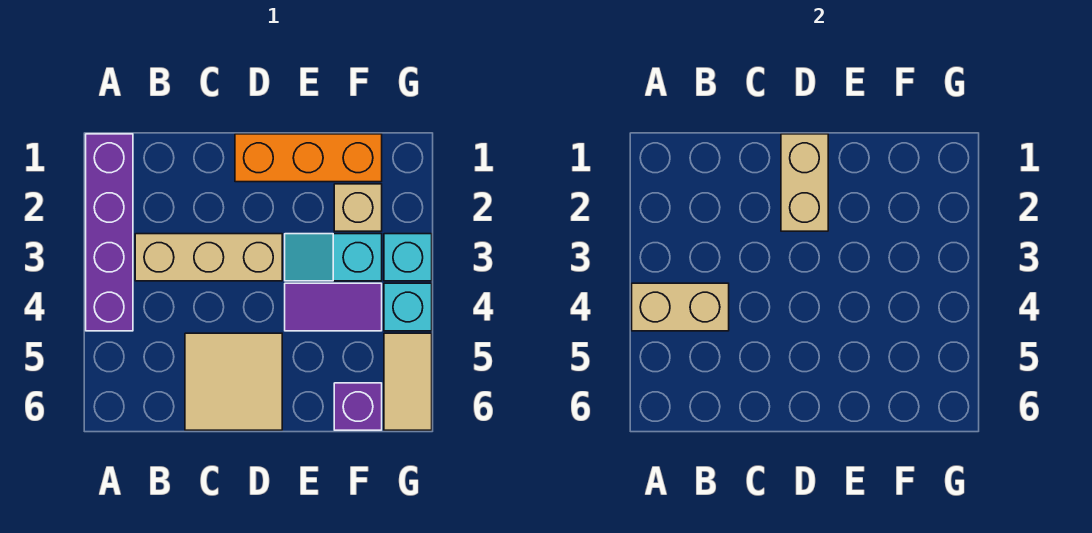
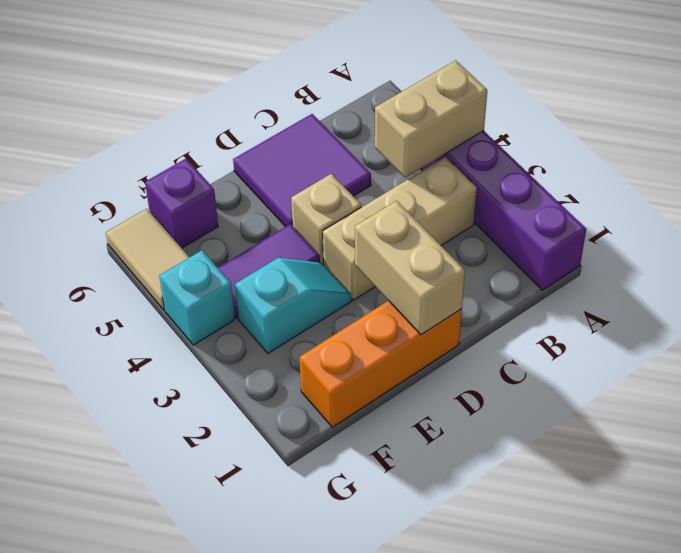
tan tile C5:D6 level 1 -> purple tile C5:D6 level 1
tan brick F2 level 1 -> tan brick D4 level 1
cyan brick G3 level 1 -> none

